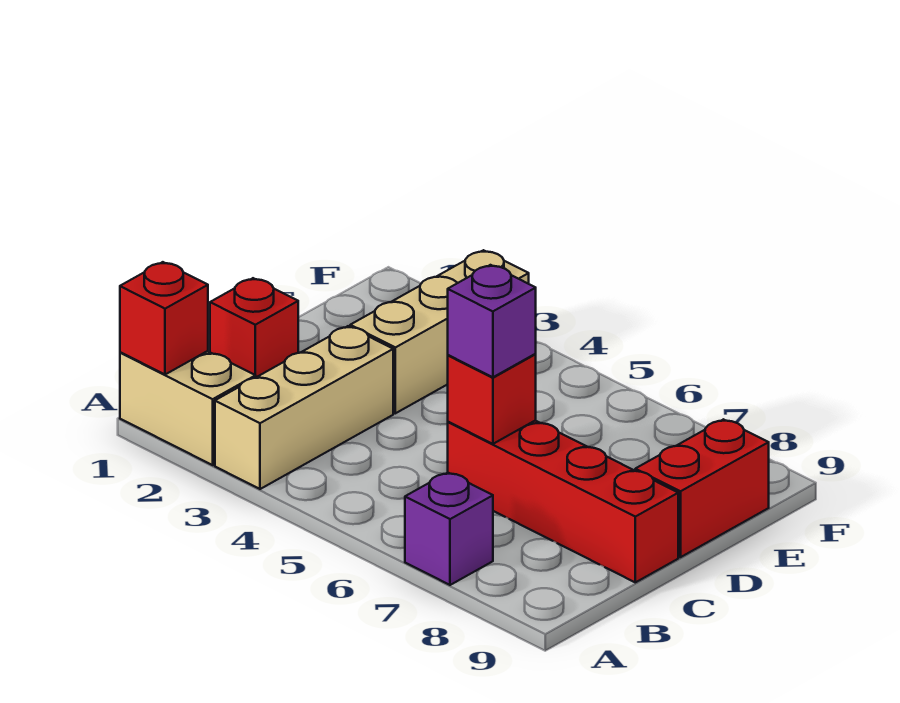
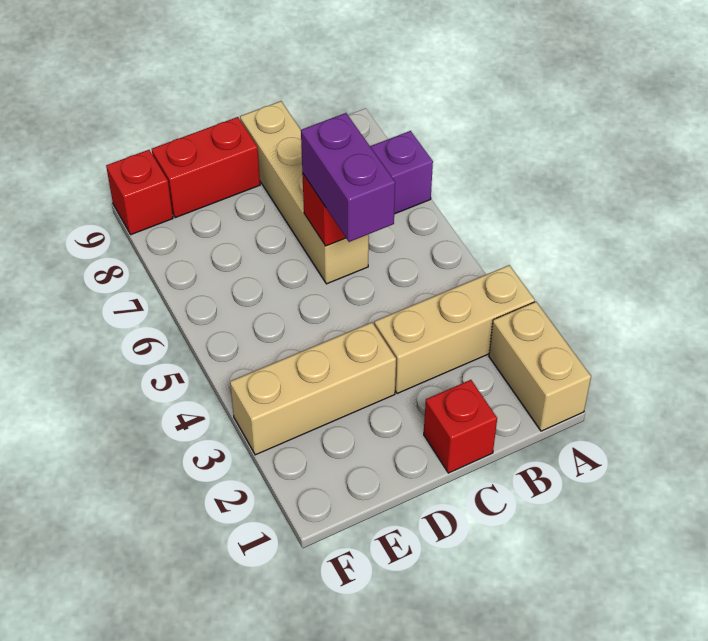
red brick A1 level 2 -> red brick F9 level 1
red brick C6:C9 level 1 -> tan brick C6:C9 level 1
purple brick C6 level 3 -> purple brick C5:C6 level 3

